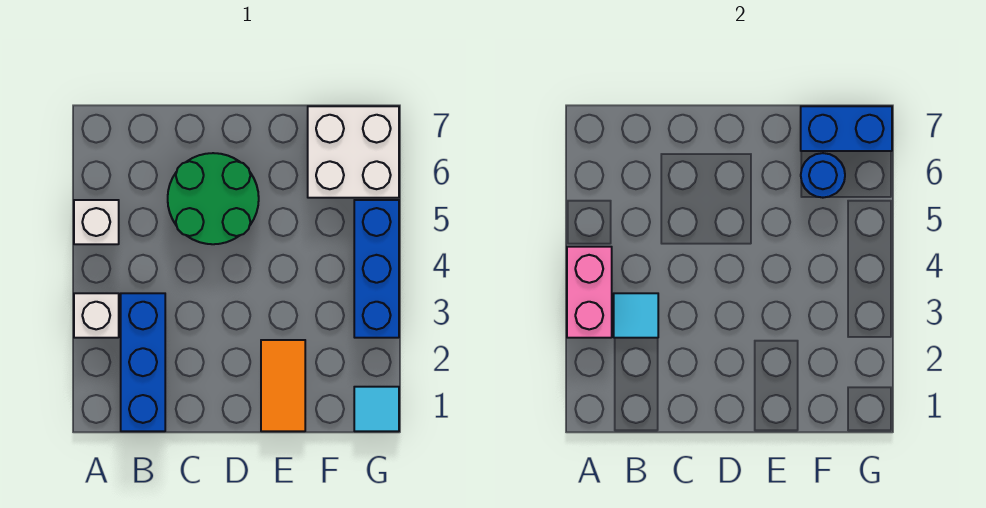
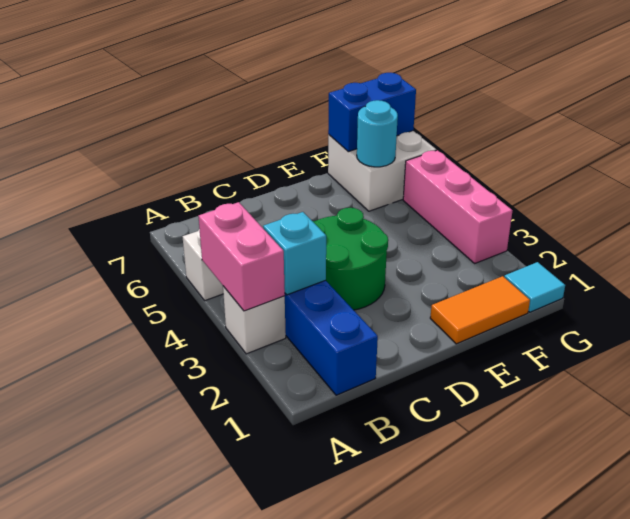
cyan tile B3 level 2 -> cyan brick B3 level 2
green round brick C5:D6 level 1 -> green round brick C3:D4 level 1
orange tile E1:E2 level 1 -> orange tile E1:F1 level 1
blue round brick F6 level 2 -> cyan round brick F6 level 2
blue brick G3:G5 level 1 -> pink brick G3:G5 level 1

